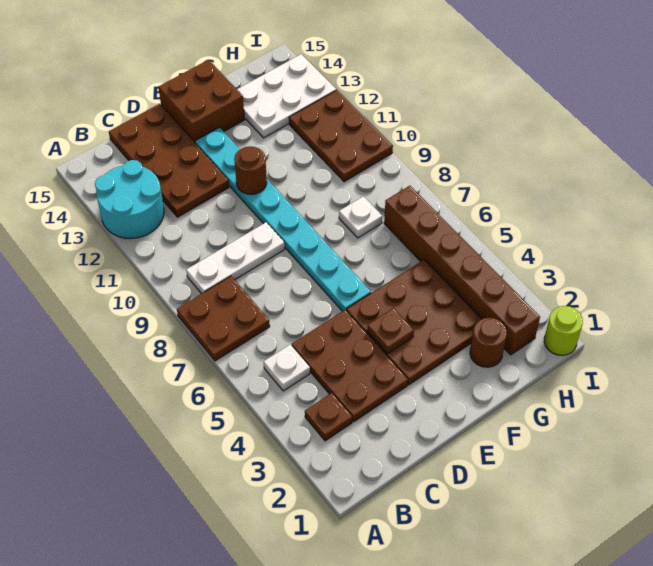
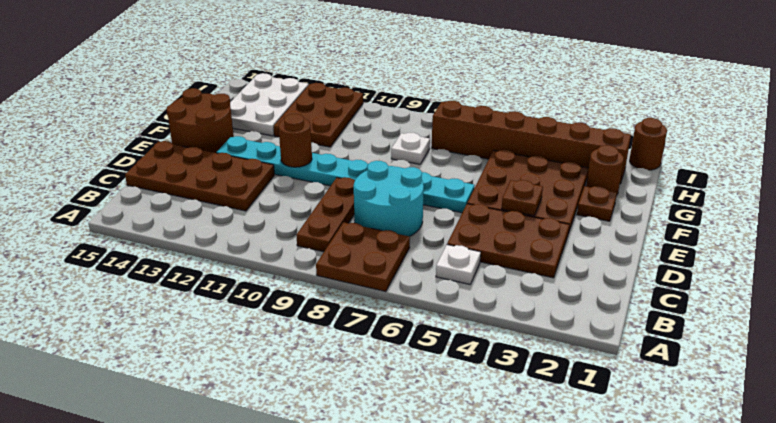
cyan round brick A12:B13 level 1 -> cyan round brick C7:D8 level 1
brown plate B3 level 1 -> brown plate F2 level 1
white plate B9:D9 level 1 -> brown plate B9:D9 level 1
brown brick E14:F15 level 1 -> brown round brick E14:F15 level 1
brown plate H10:I12 level 1 -> brown plate G11:I12 level 1
lime round brick I1 level 1 -> brown round brick I1 level 1

